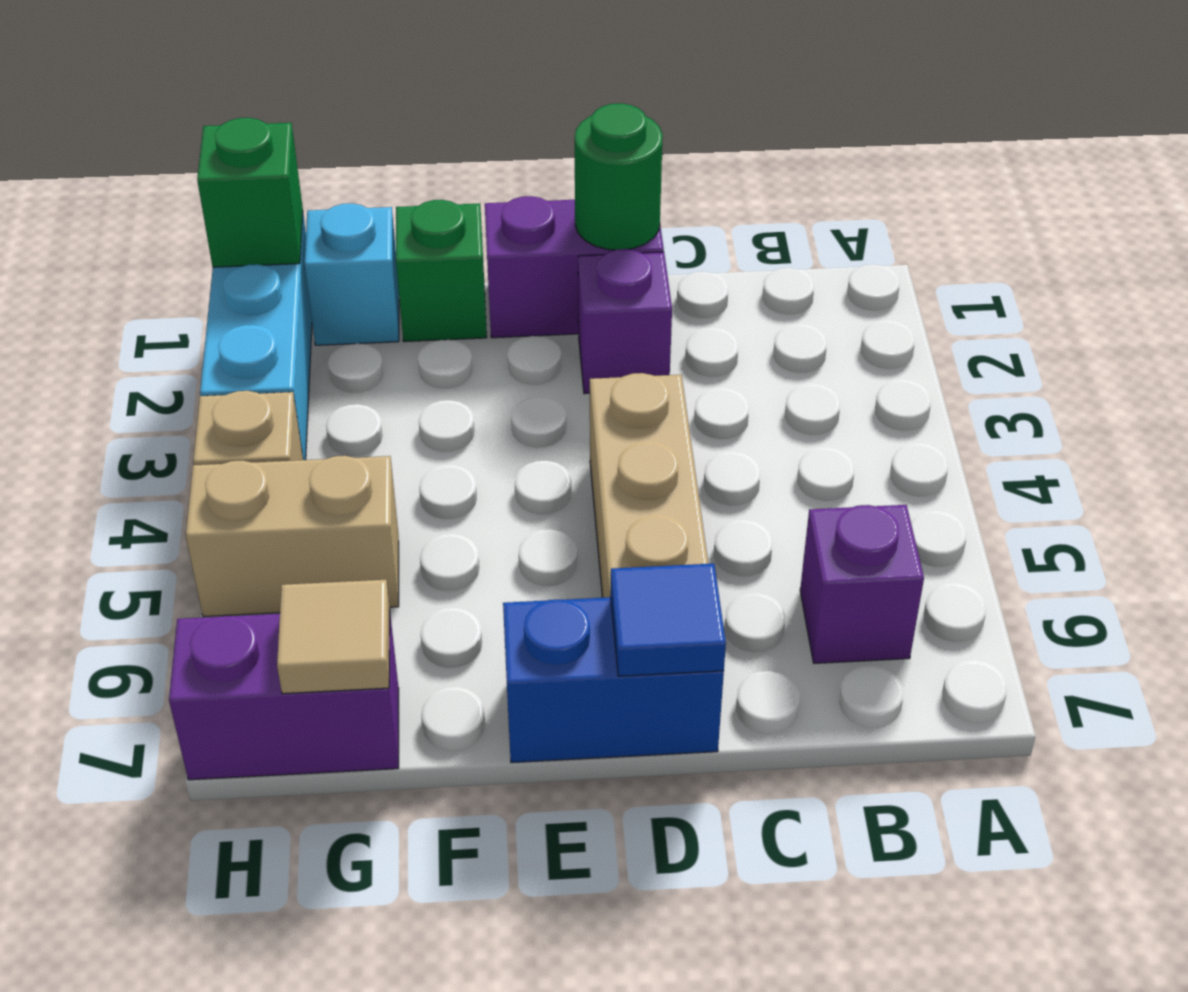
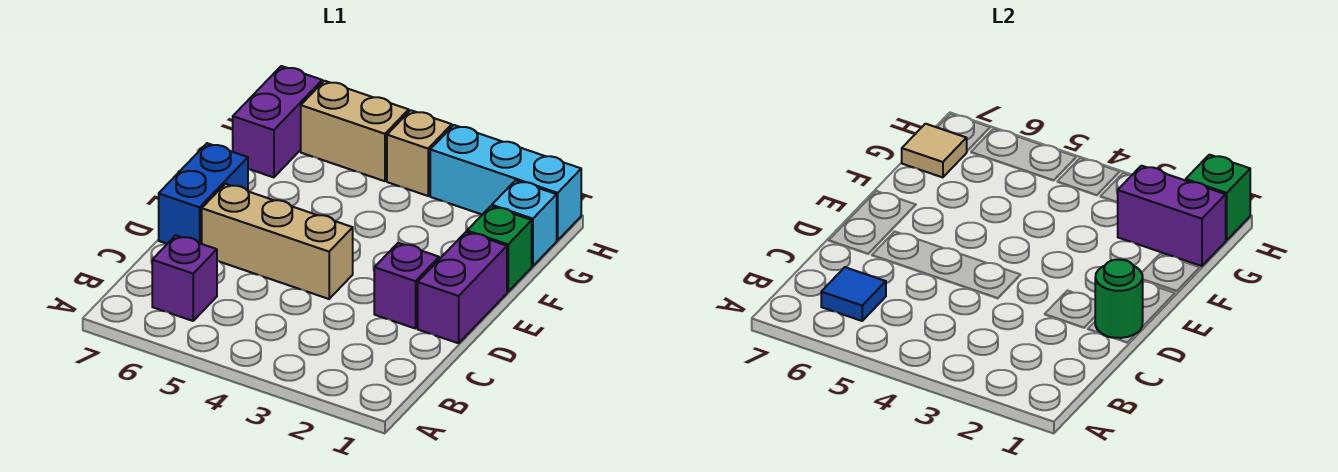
blue tile D7 level 2 -> blue tile B6 level 2
none -> purple brick G1:G2 level 2
tan brick G5:H5 level 1 -> tan brick H5:H6 level 1

